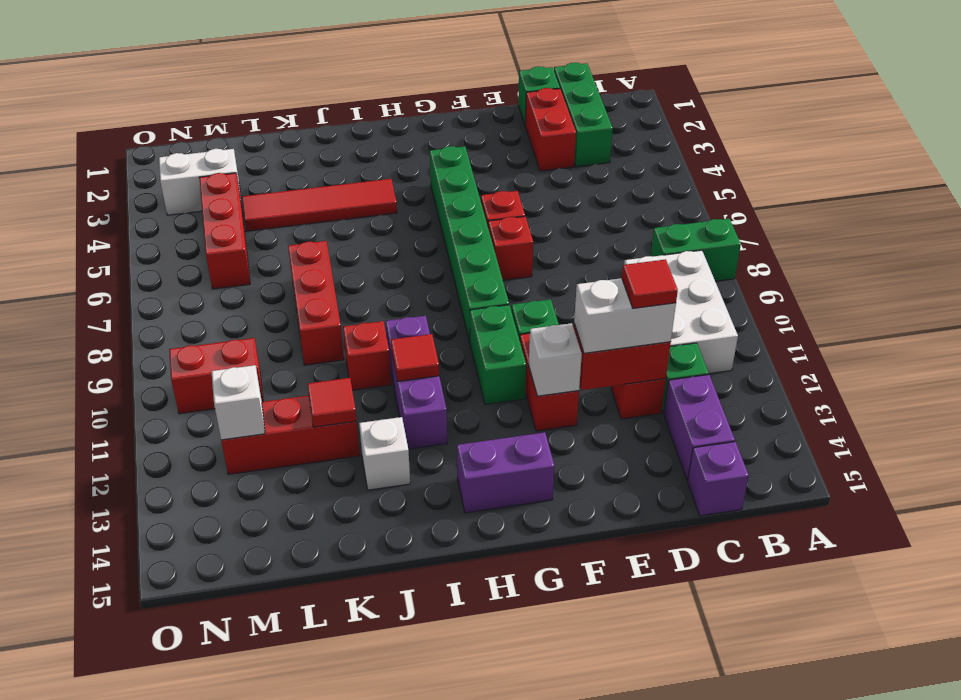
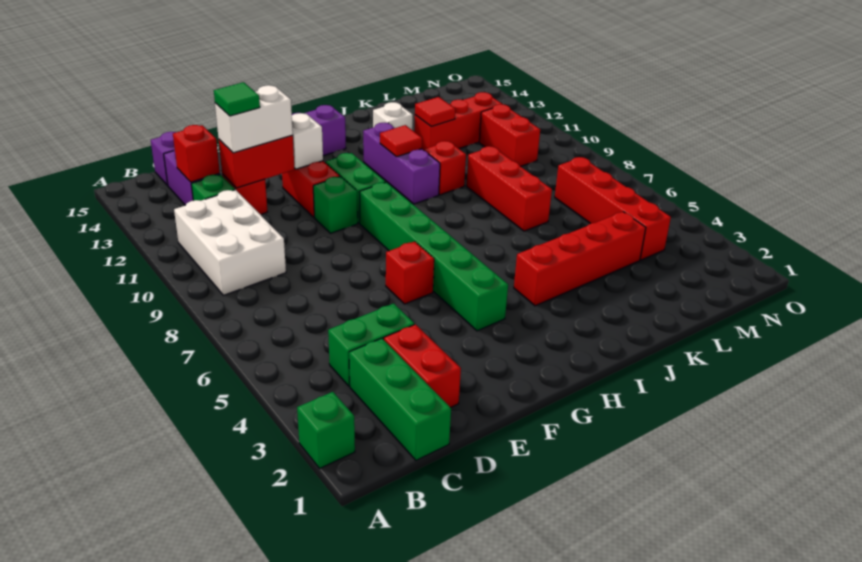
green brick A8:B8 level 1 -> green brick C4:D4 level 1
green brick D1 level 1 -> green brick A2 level 1
red tile D12 level 4 -> green tile D12 level 4
red brick F7 level 1 -> red brick C13 level 2
red tile I4:L4 level 1 -> red brick I4:L4 level 1
white brick M3:N3 level 1 -> none
red brick M4:M6 level 1 -> red brick M4:M7 level 1
red brick M10:N10 level 1 -> red brick M10:M11 level 1
white brick M12 level 2 -> none

